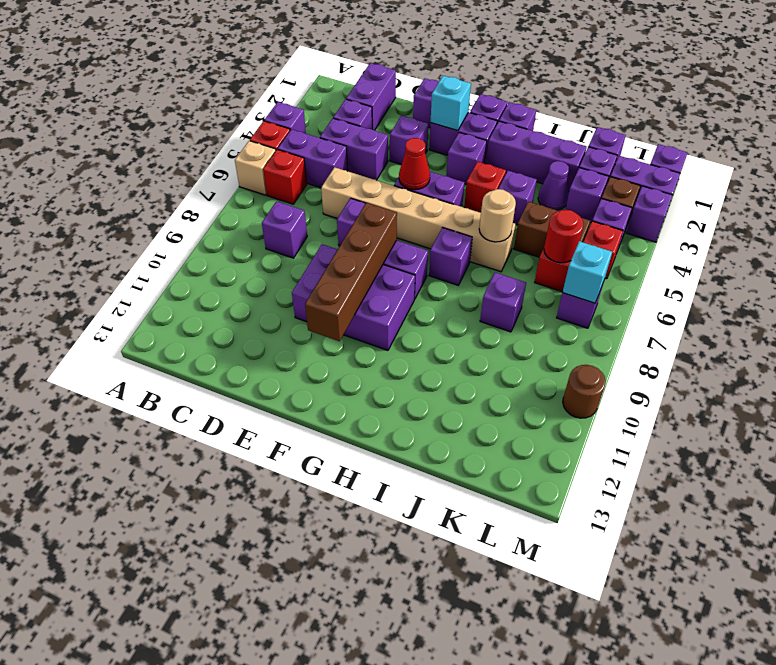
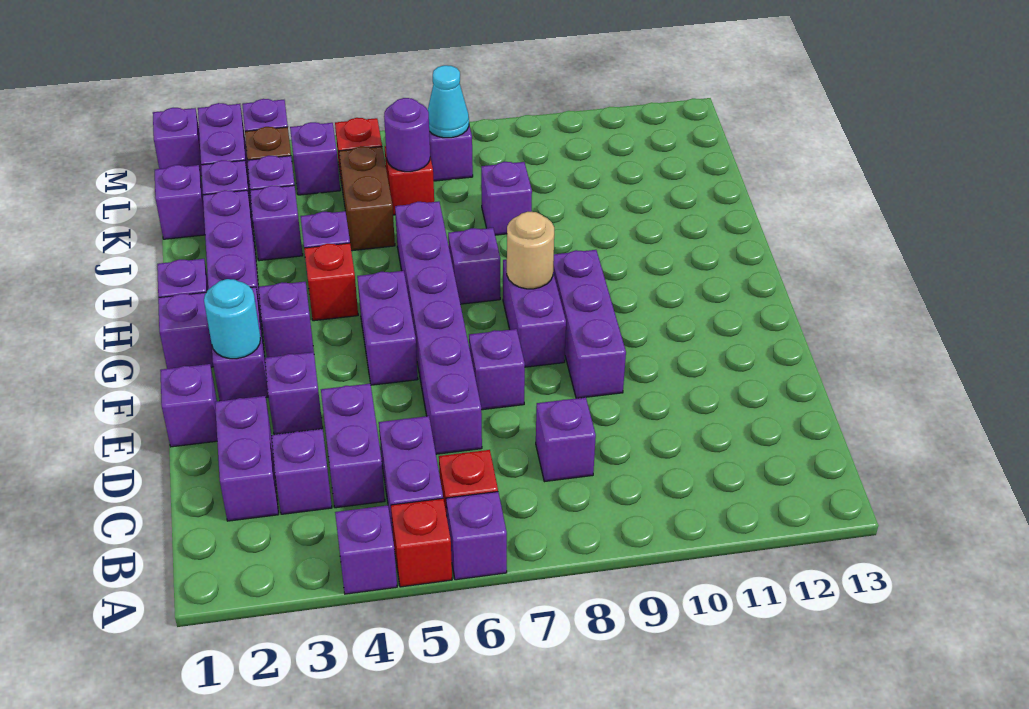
tan brick A6 level 1 -> purple brick A6 level 1
purple brick C1:C2 level 1 -> purple brick C2:D2 level 1
tan brick D6:I6 level 1 -> purple brick D6:I6 level 1
purple brick E9:G10 level 1 -> purple brick E9:G9 level 1
cyan brick F2 level 2 -> cyan round brick F2 level 2
red cone F5 level 2 -> none
brown brick F8:F11 level 2 -> none
tan round brick I6 level 2 -> tan round brick G8 level 2
purple cone J3 level 1 -> purple brick J3 level 1
red round brick K6 level 2 -> purple round brick K6 level 2
cyan brick L7 level 2 -> cyan cone L7 level 2
brown round brick M10 level 1 -> none

